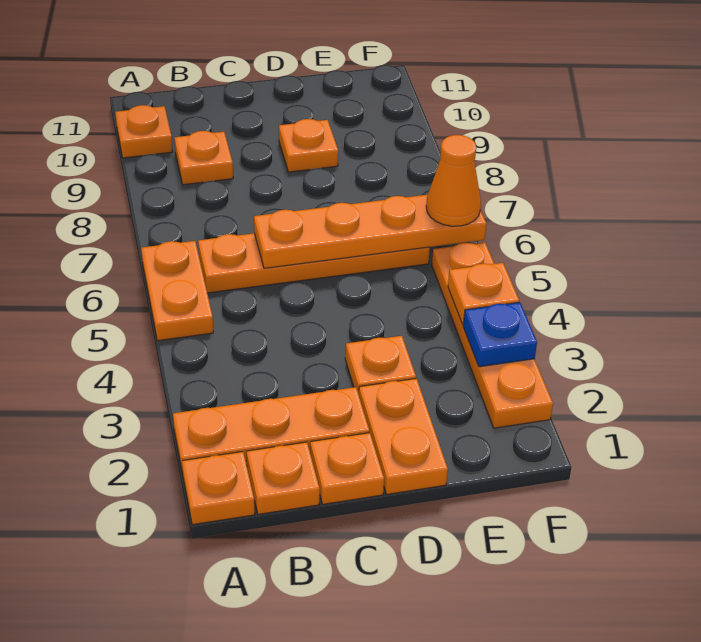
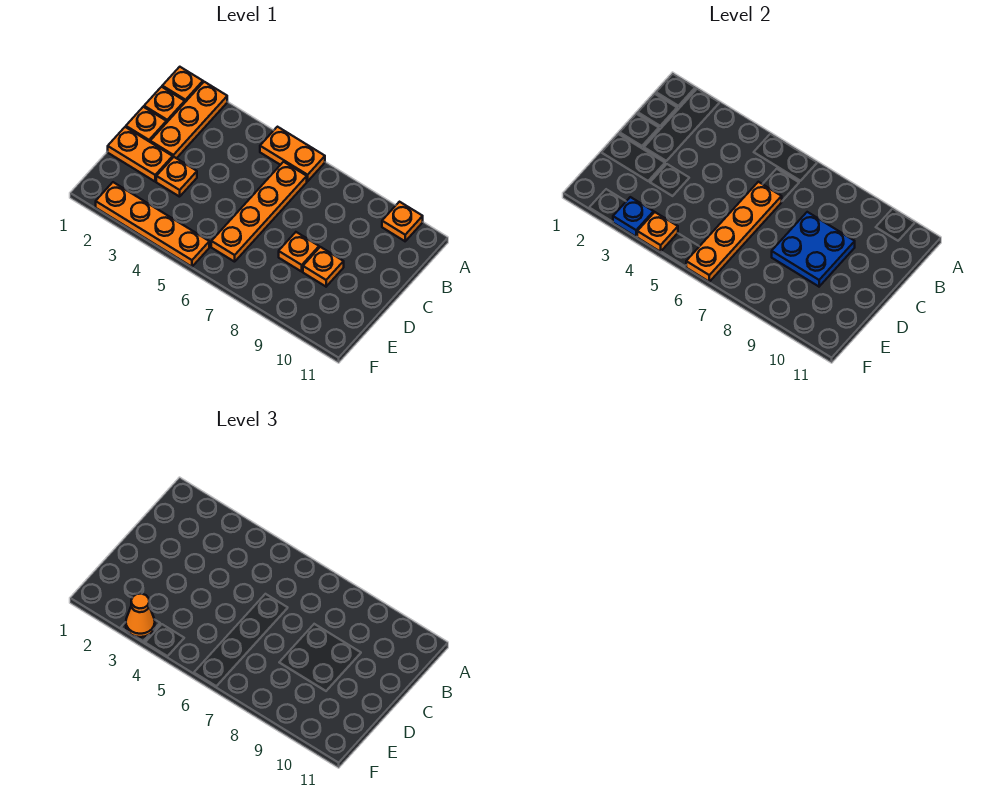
orange plate B9 level 1 -> orange plate D8 level 1
none -> blue plate C8:D9 level 2
orange cone F6 level 3 -> orange cone F3 level 3

